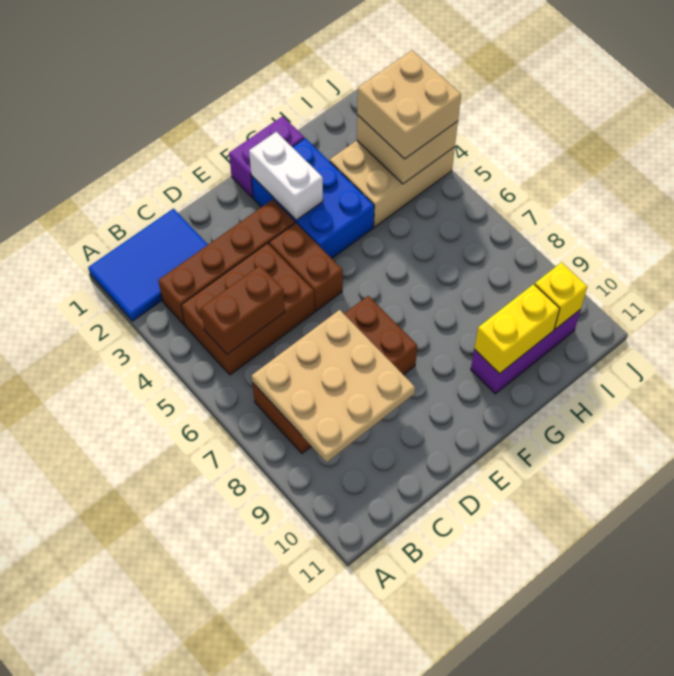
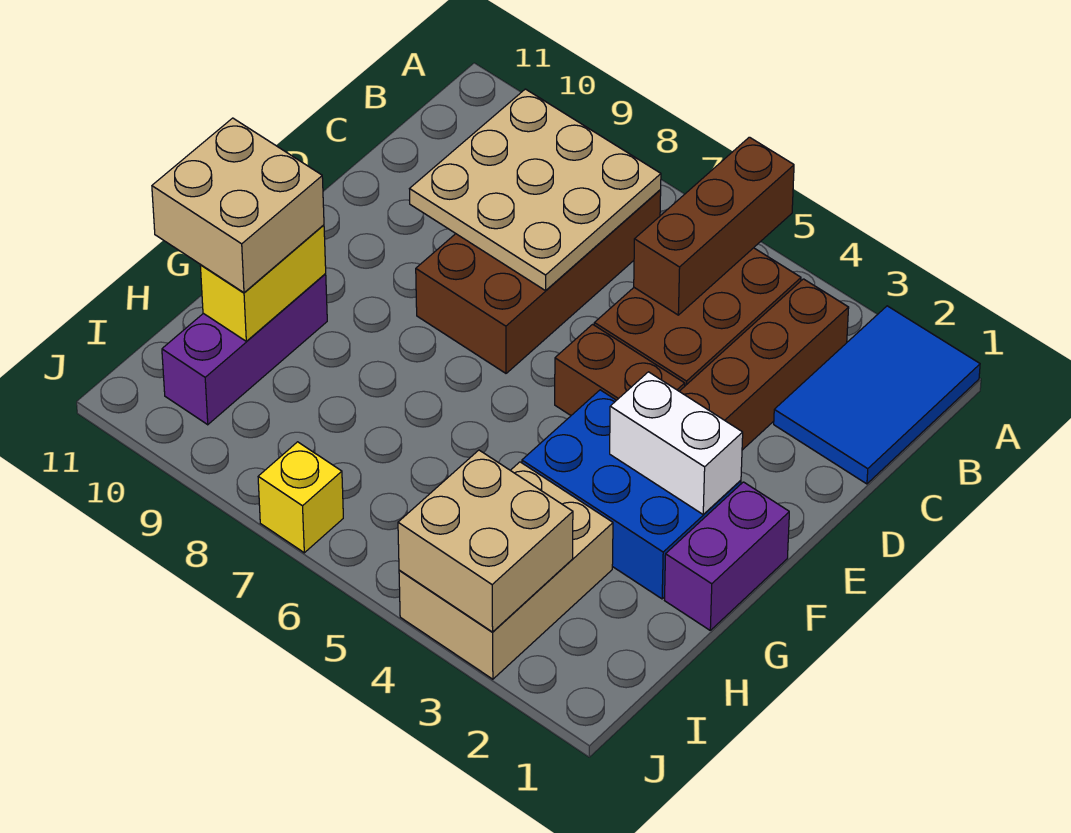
brown brick B5:C5 level 2 -> brown brick A5:C5 level 2
tan brick I3:J4 level 3 -> tan brick G10:H11 level 3
yellow brick I10 level 2 -> yellow brick J7 level 1

